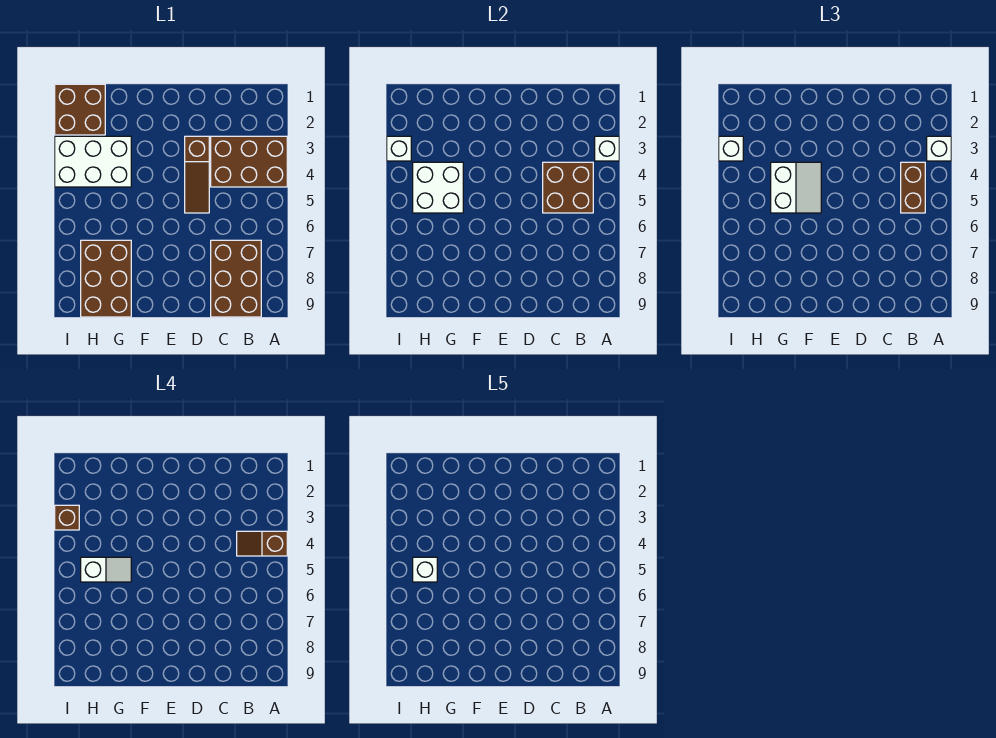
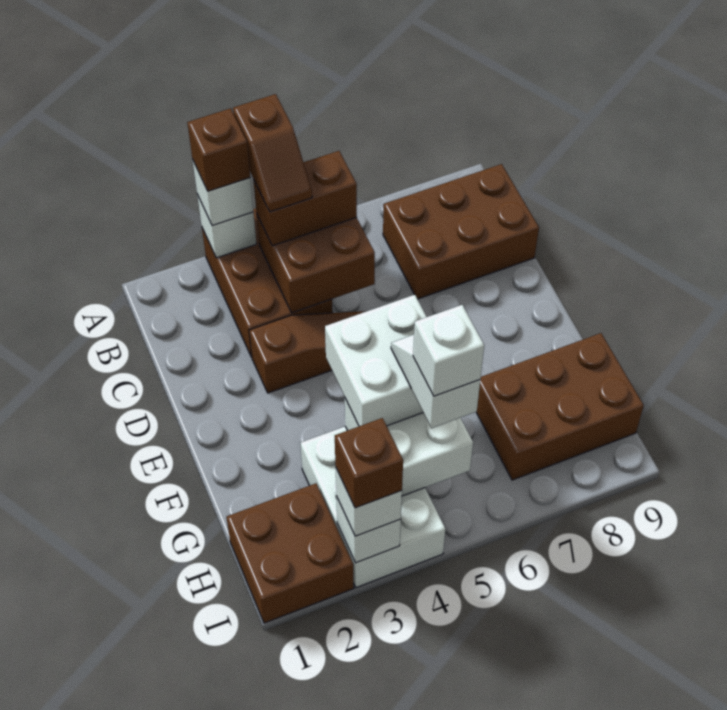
none -> brown brick A3 level 4
white slope F4:G5 level 3 top G -> white brick F4:G5 level 3

